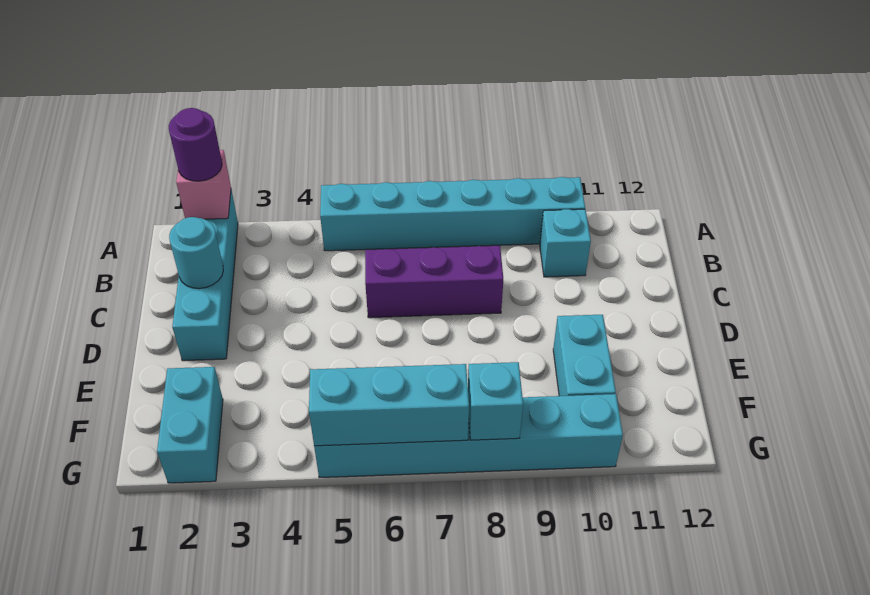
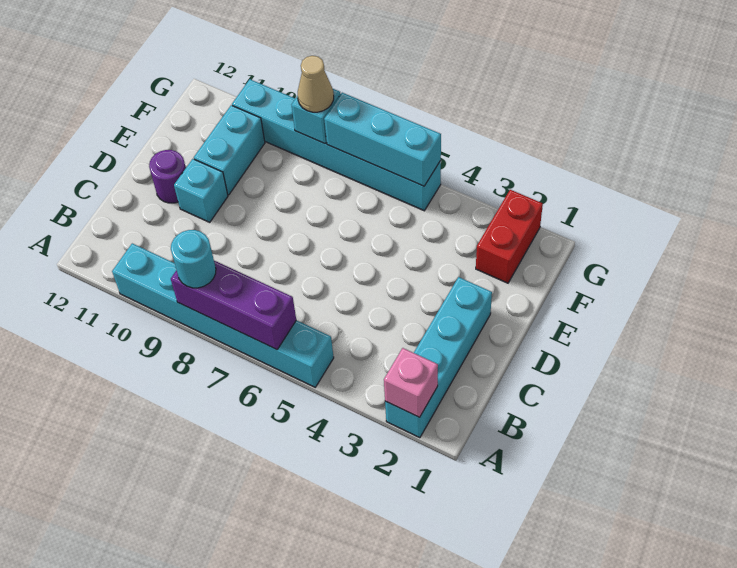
purple round brick A2 level 3 -> purple round brick D11 level 1
cyan brick B10 level 1 -> cyan brick D10 level 1
cyan round brick C2 level 2 -> cyan round brick A8 level 3
purple brick C6:C8 level 1 -> purple brick A6:A8 level 2
cyan brick F2:G2 level 1 -> red brick F2:G2 level 1
none -> tan cone G8 level 3

